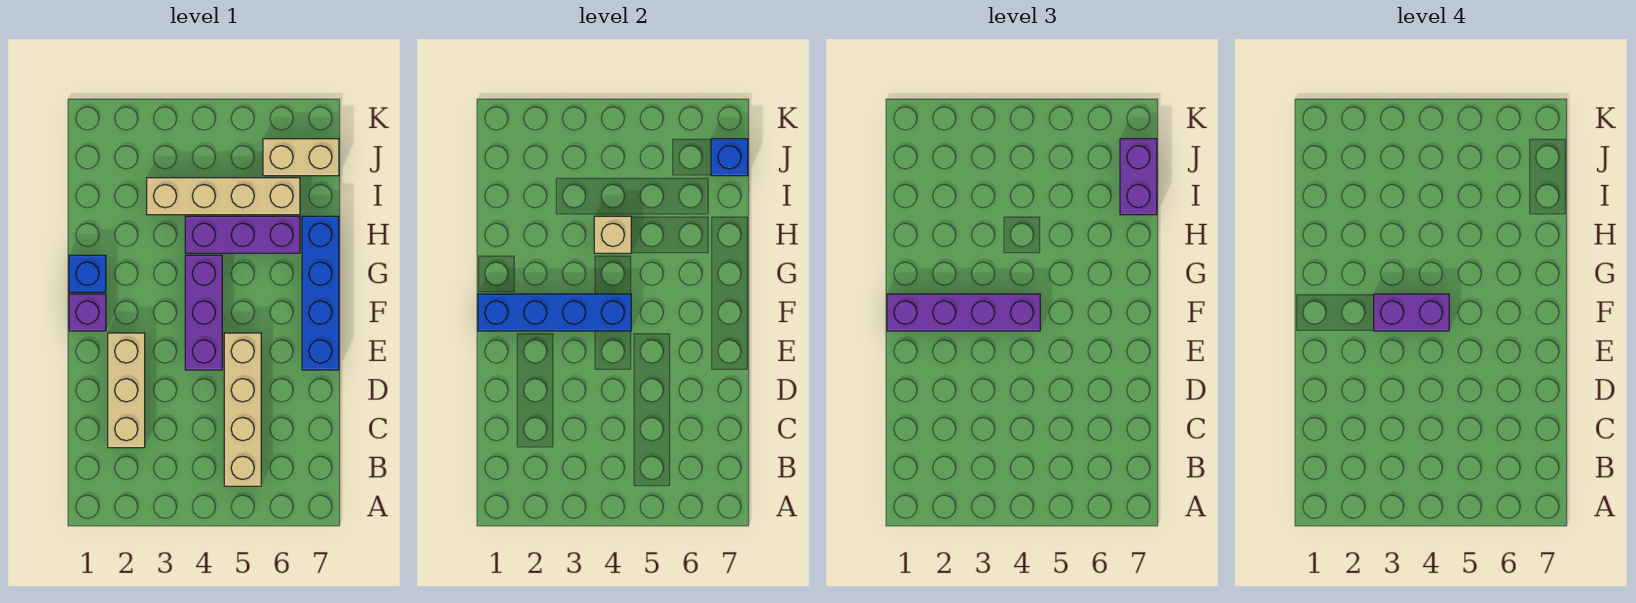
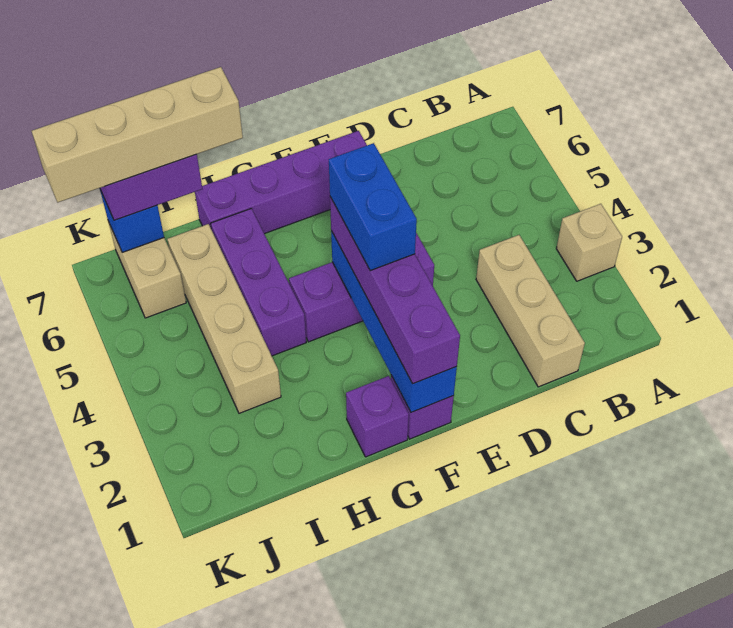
tan brick B5:E5 level 1 -> tan brick H7:K7 level 4
tan brick C2:E2 level 1 -> tan brick C1:C3 level 1
blue brick E7:H7 level 1 -> purple brick E7:H7 level 1
purple brick F3:F4 level 4 -> blue brick F3:F4 level 4
blue brick G1 level 1 -> purple brick G1 level 1
tan brick H4 level 2 -> tan brick A3 level 1

